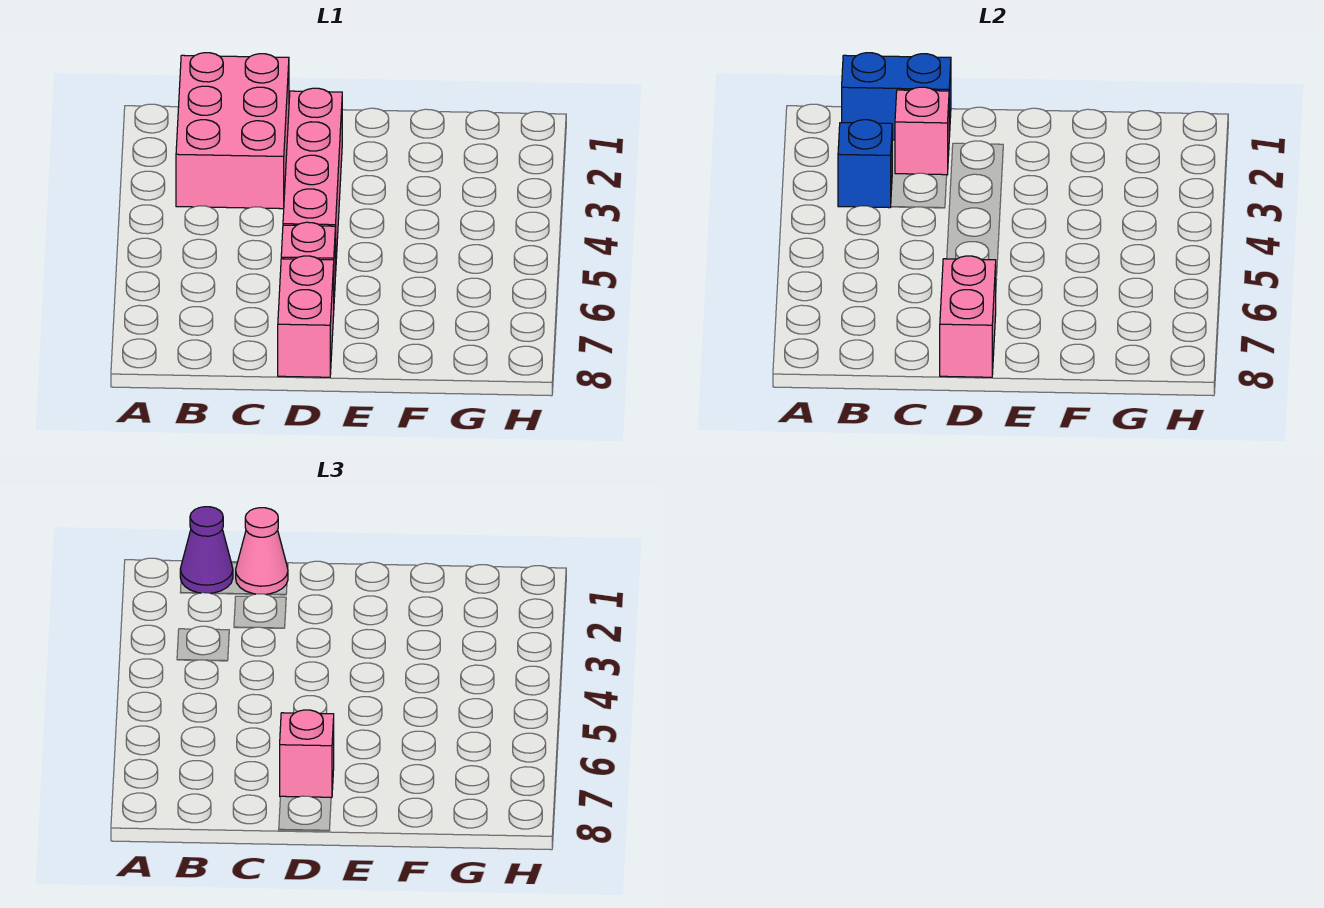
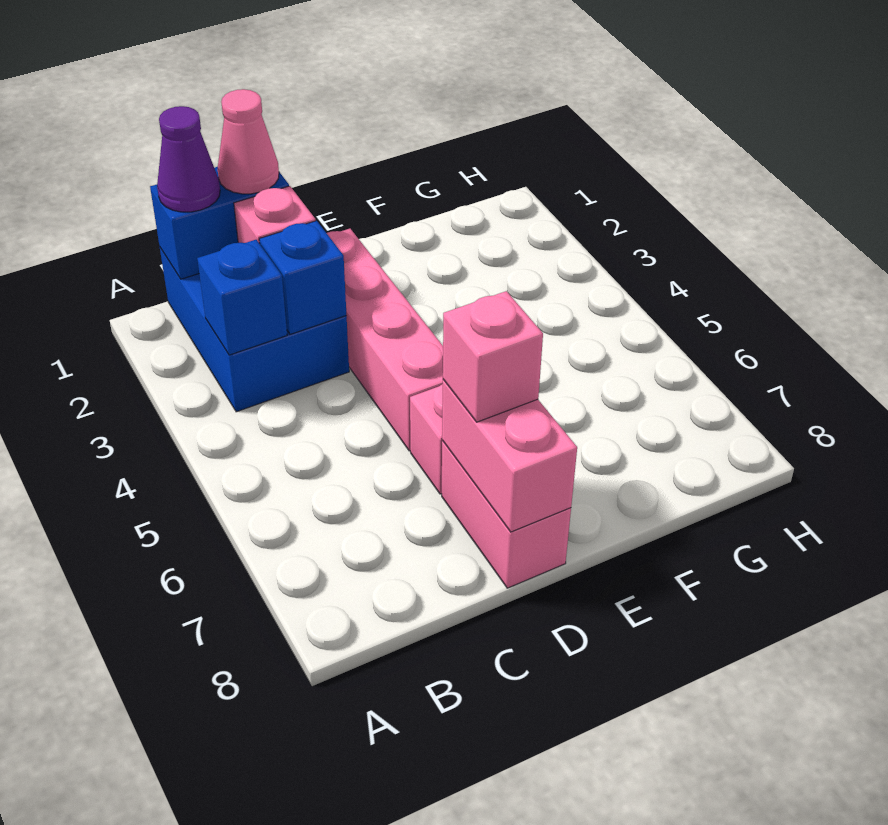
pink brick B1:C3 level 1 -> blue brick B1:C3 level 1
none -> blue brick C3 level 2

